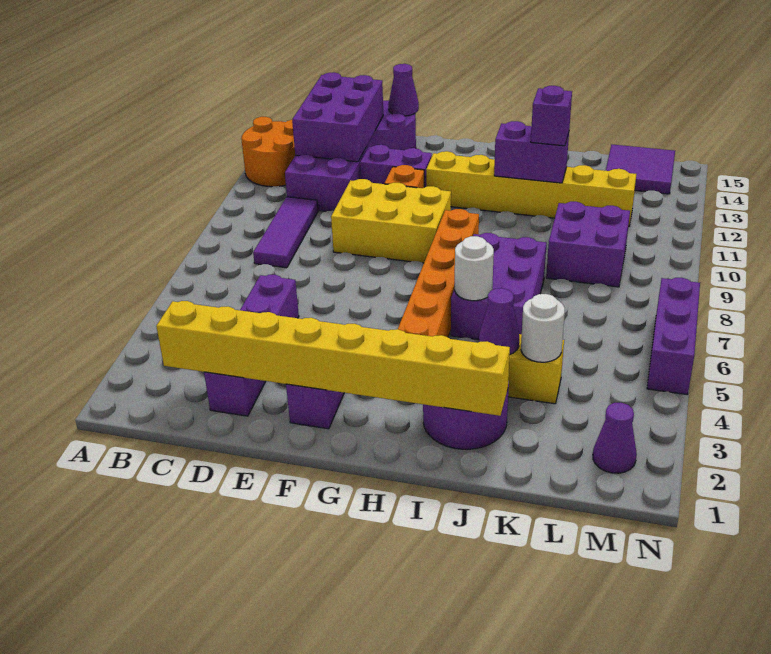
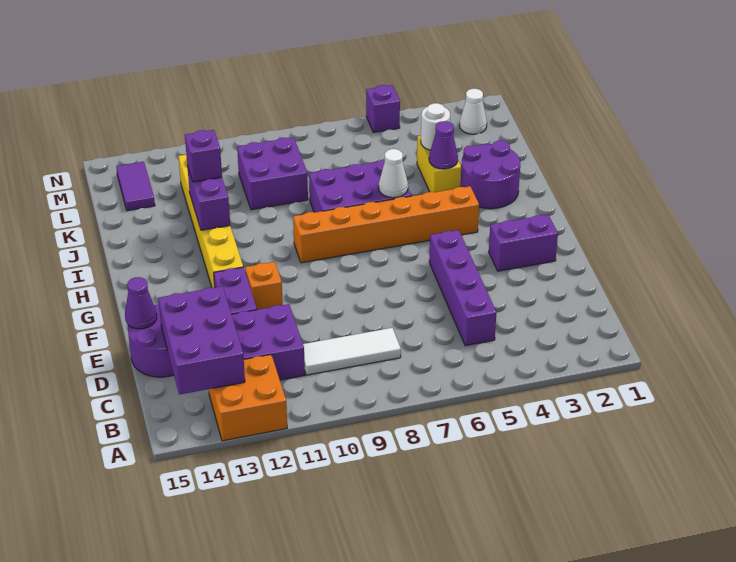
orange round brick A12:B13 level 1 -> orange brick A12:B13 level 1
yellow brick C2:J2 level 2 -> none
purple tile C8:C10 level 1 -> white tile C8:C10 level 1
purple brick C12:D14 level 2 -> purple brick B13:D14 level 2
purple brick D2:D5 level 1 -> purple brick C5:F5 level 1
yellow brick E9:G10 level 1 -> none
white round brick I6 level 2 -> white cone I6 level 2
purple tile L14:M15 level 1 -> purple tile L14:M14 level 1
purple cone M2 level 1 -> white cone M2 level 1
purple brick N5:N7 level 1 -> purple brick N5 level 1

